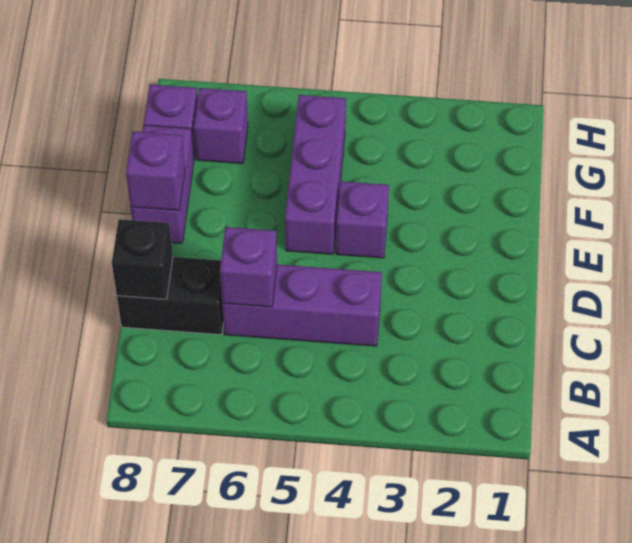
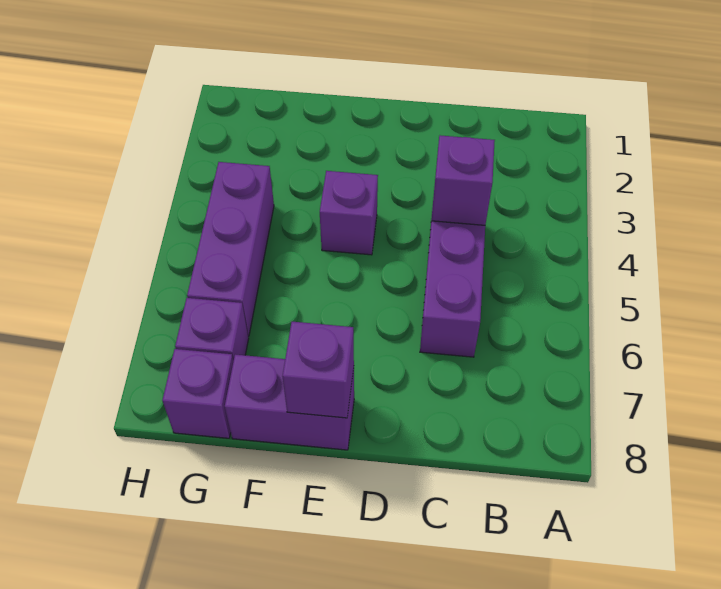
purple brick C6 level 2 -> purple brick C4 level 2
black brick C7:C8 level 1 -> none
black brick C8 level 2 -> none
purple brick E5:G5 level 1 -> purple brick G4:G6 level 1

